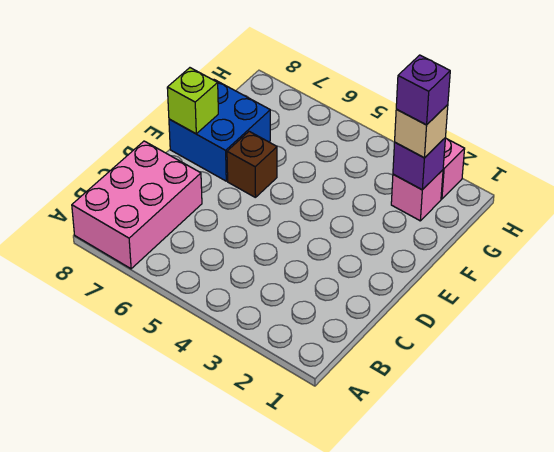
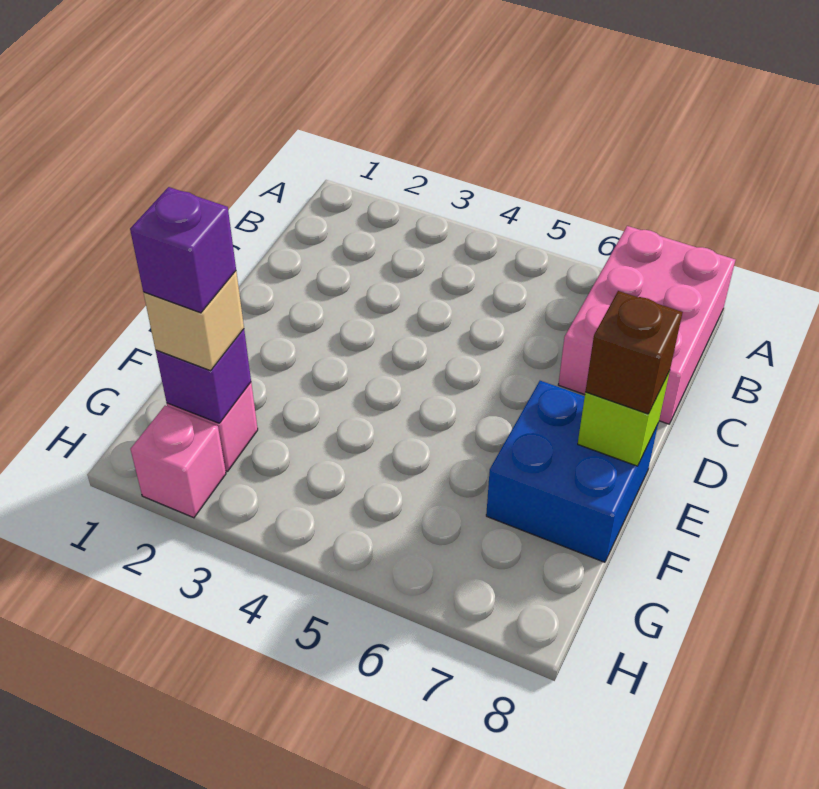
brown brick E6 level 1 -> brown brick E8 level 3

